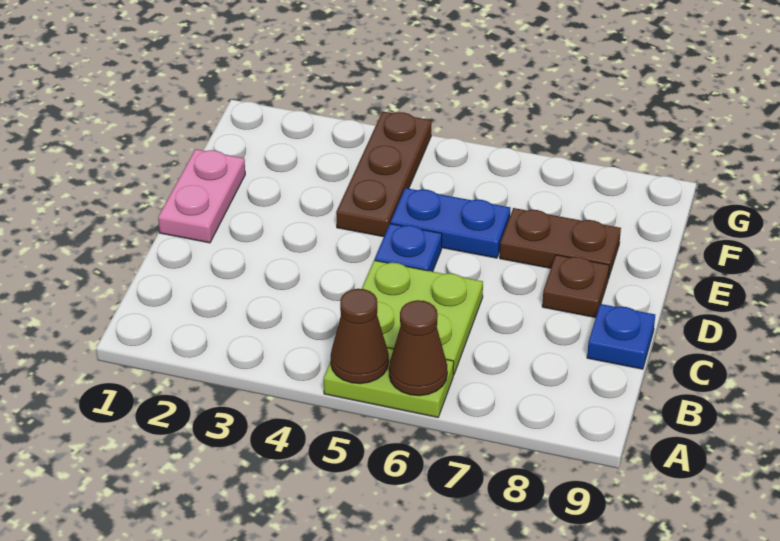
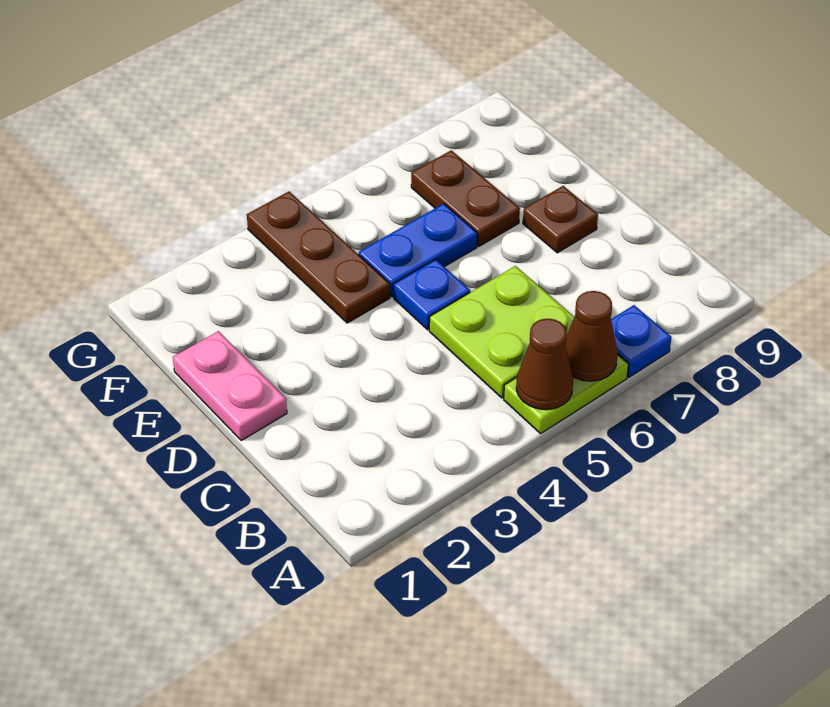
blue plate C9 level 1 -> blue plate A7 level 1
brown plate E7:E8 level 1 -> brown plate E7:F7 level 1

